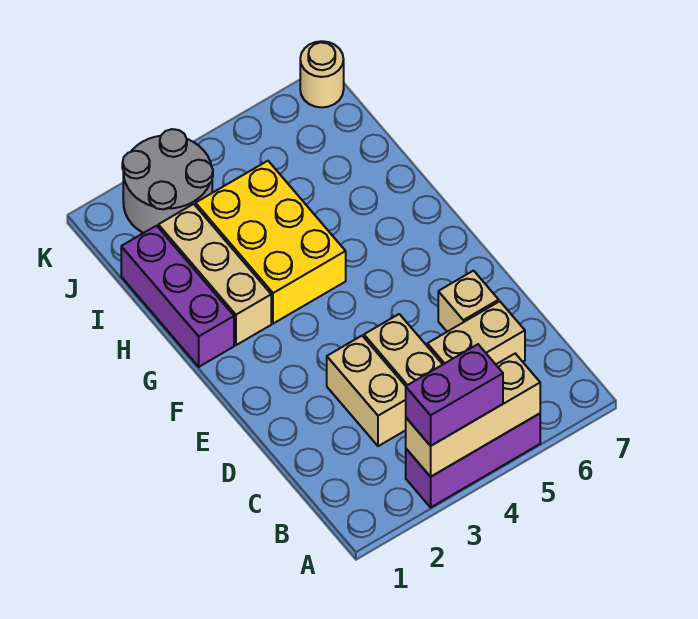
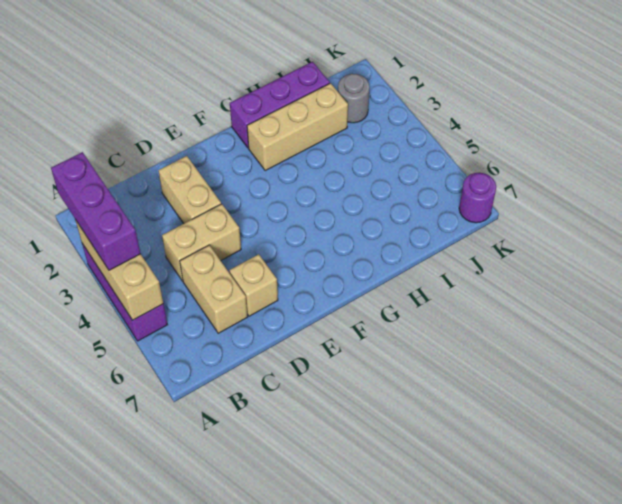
purple brick A3:A4 level 3 -> purple brick A2:A4 level 3
tan brick C3:D3 level 1 -> tan brick D2:D3 level 1
yellow brick G3:I4 level 1 -> none
grey round brick J2:K3 level 1 -> grey round brick J2 level 1
tan round brick K7 level 1 -> purple round brick K7 level 1

